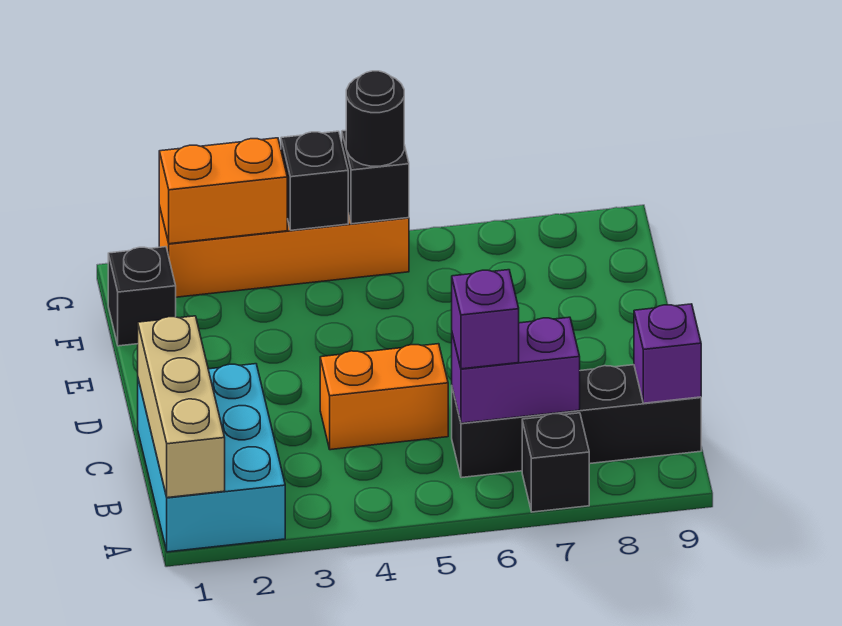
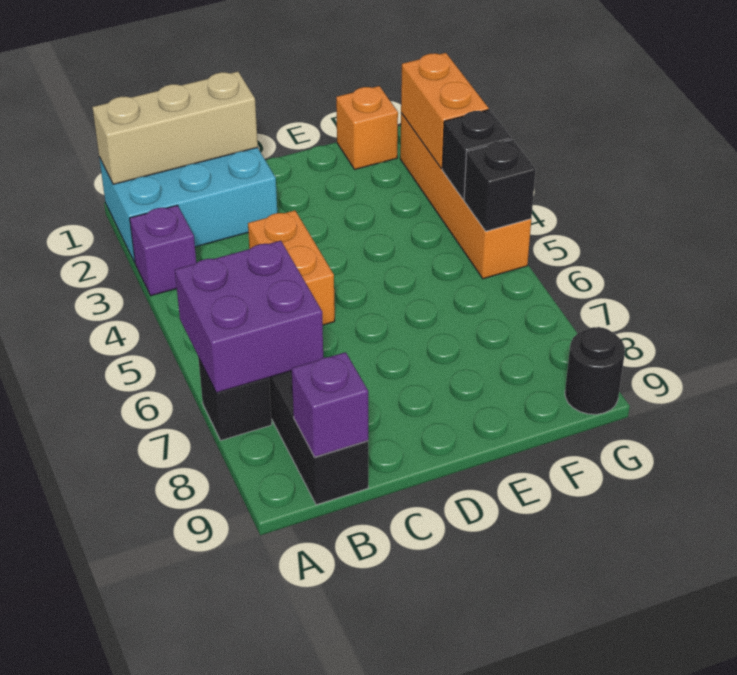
purple brick B6:B7 level 2 -> purple brick A6:B7 level 2
purple brick B6 level 3 -> purple brick A3 level 1
black brick F1 level 1 -> orange brick F1 level 1
black round brick G5 level 3 -> black round brick G9 level 1

